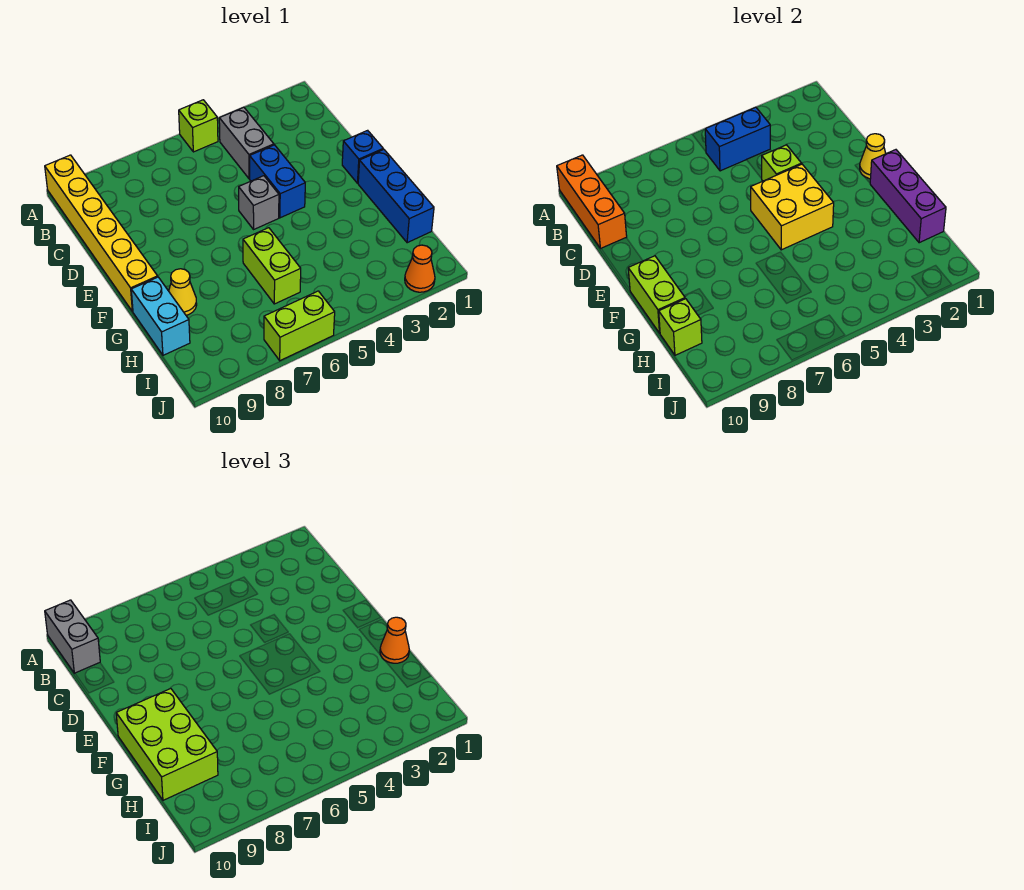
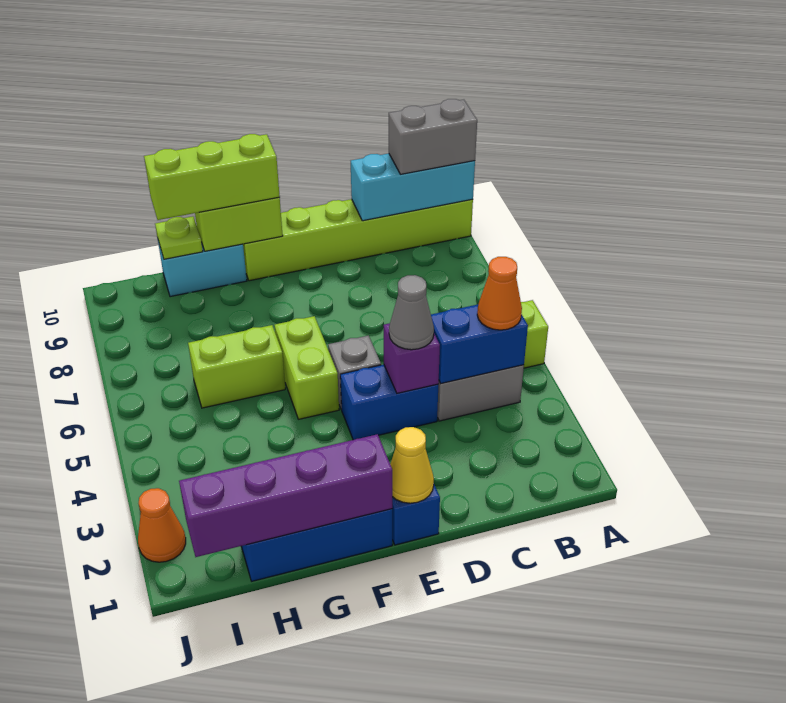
yellow brick A10:F10 level 1 -> lime brick A10:F10 level 1
orange brick A10:C10 level 2 -> cyan brick A10:C10 level 2
blue brick B4:B5 level 2 -> blue brick B4:C4 level 2
lime brick D4 level 2 -> purple brick D4 level 2
none -> grey cone D4 level 3
yellow brick E4:F5 level 2 -> none
purple brick F1:H1 level 2 -> purple brick F1:I1 level 2
lime brick F9:H10 level 3 -> lime brick F10:H10 level 3
orange cone G1 level 3 -> orange cone B4 level 3
yellow cone G9 level 1 -> none
lime brick H10 level 2 -> lime plate H10 level 2
lime brick J6:J7 level 1 -> lime brick F5:F6 level 1

